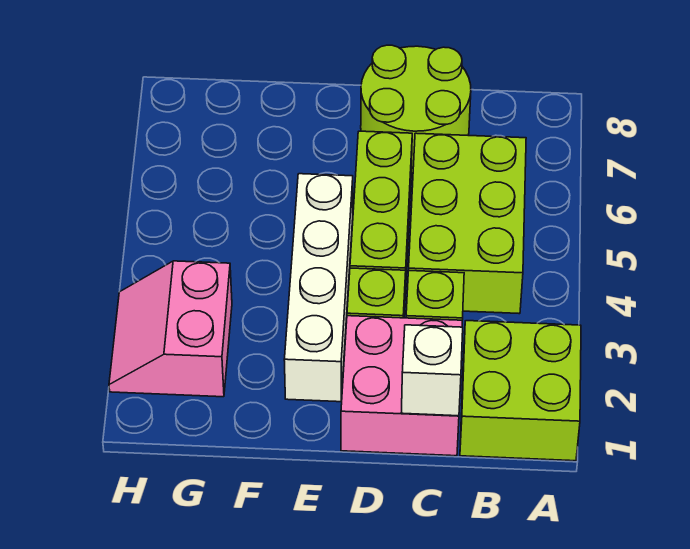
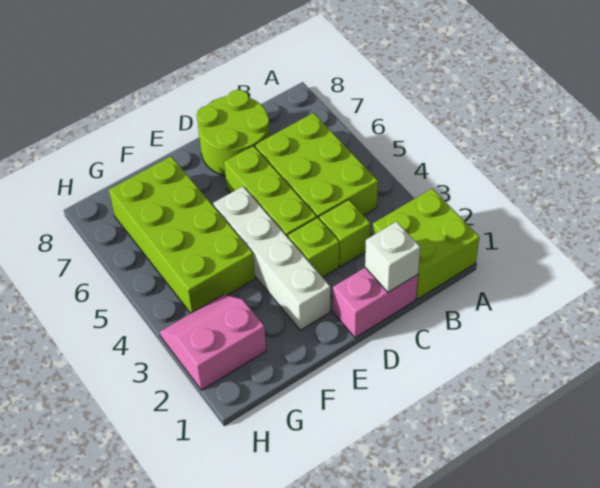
pink brick C1:D2 level 1 -> pink brick C1:D1 level 1
none -> lime brick F4:G7 level 1
pink slope G2:H3 level 1 top G -> pink slope G2:H3 level 1 top 2

